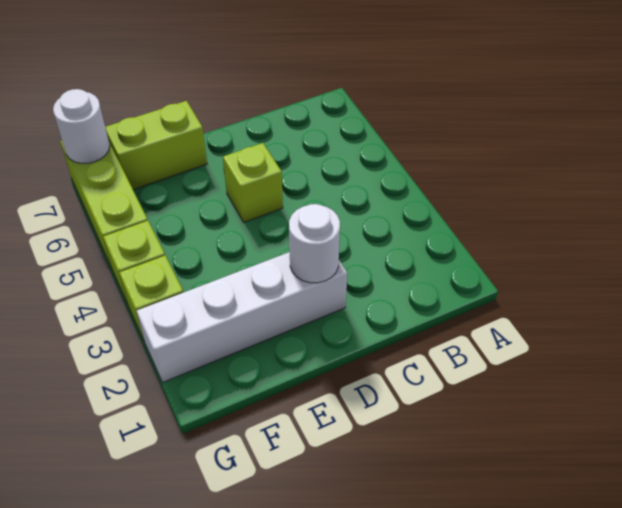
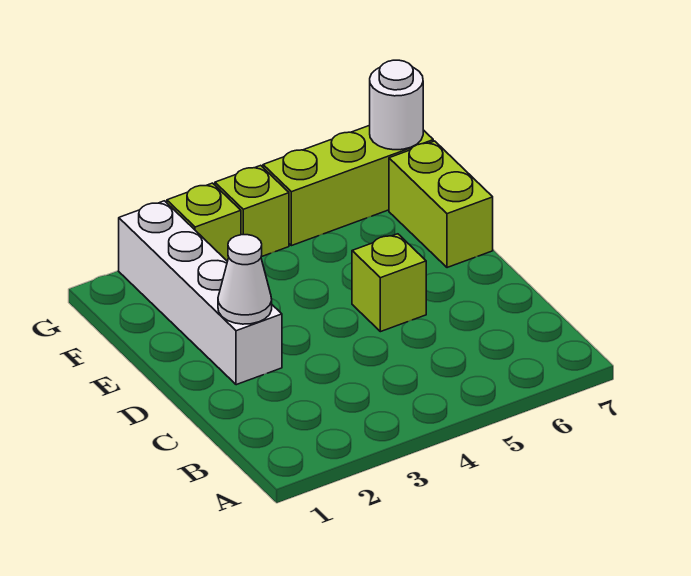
white round brick D2 level 2 -> white cone D2 level 2

